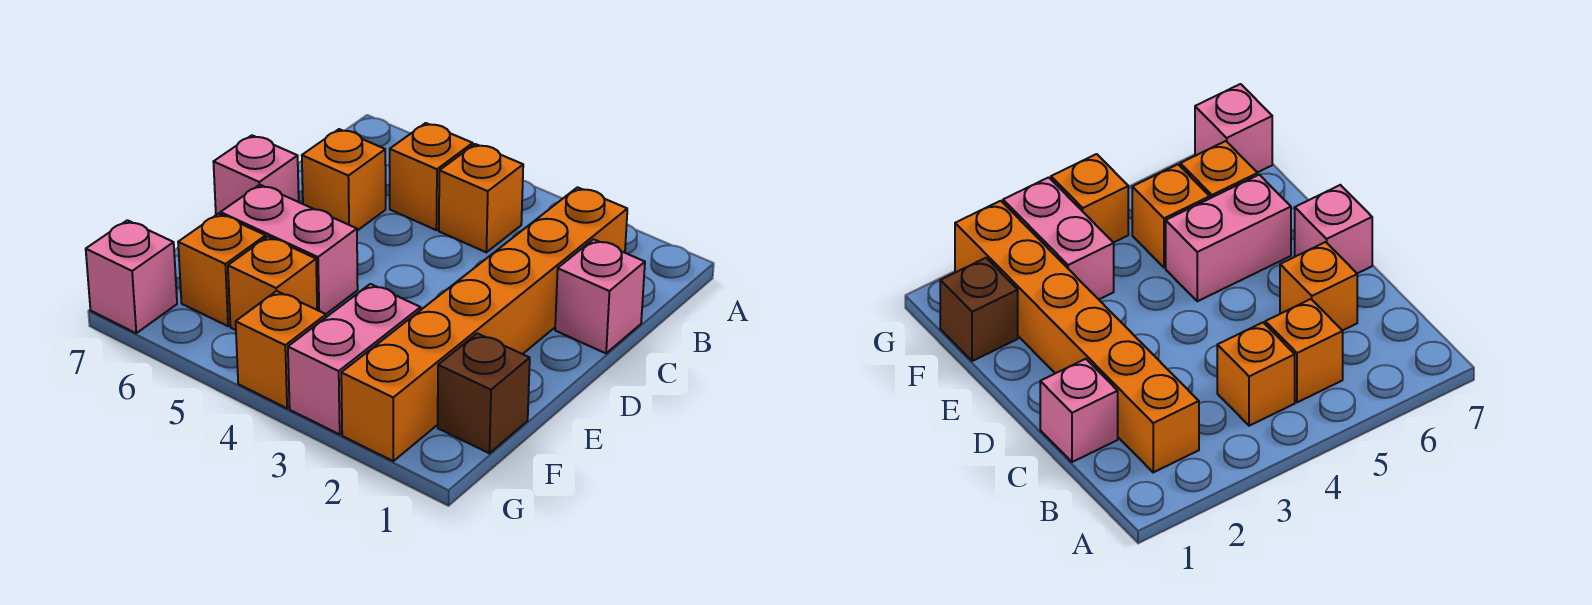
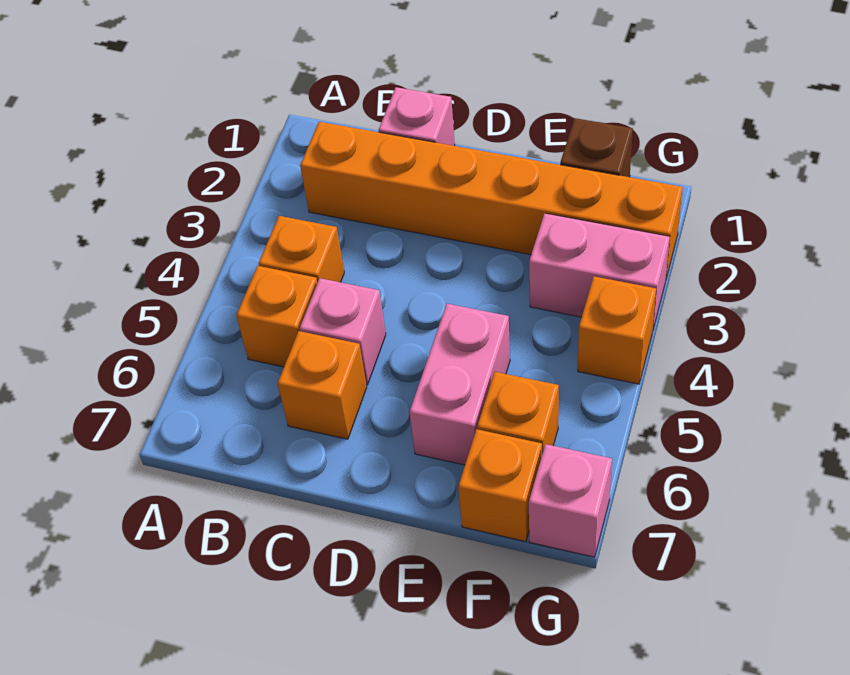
pink brick D7 level 1 -> pink brick C5 level 1
orange brick F5 level 1 -> orange brick F7 level 1

